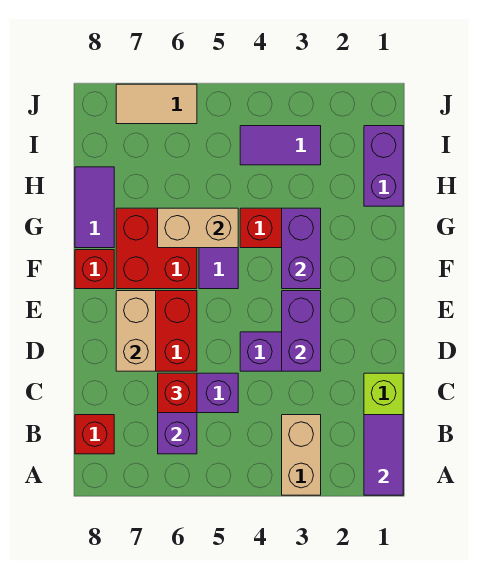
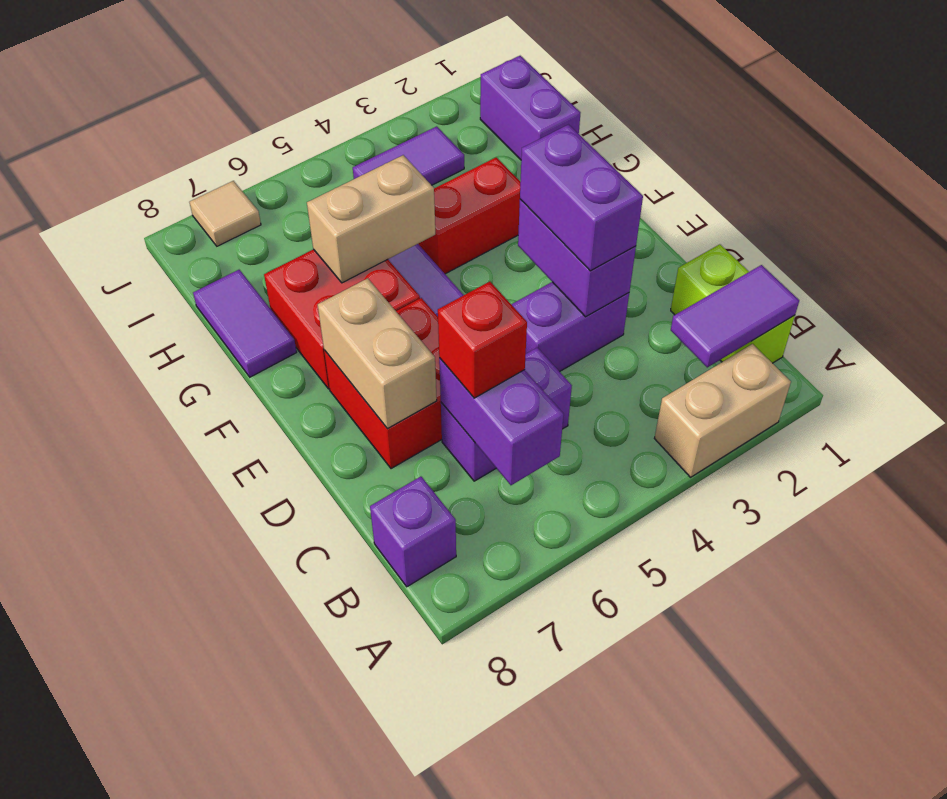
purple tile A1:B1 level 2 -> purple tile B1:B2 level 2
tan brick A3:B3 level 1 -> tan brick A2:A3 level 1
red brick B8 level 1 -> purple brick B8 level 1
purple brick F3:G3 level 2 -> purple brick D3:E3 level 3
red brick F8 level 1 -> none
tan tile J6:J7 level 1 -> tan tile J7 level 1

